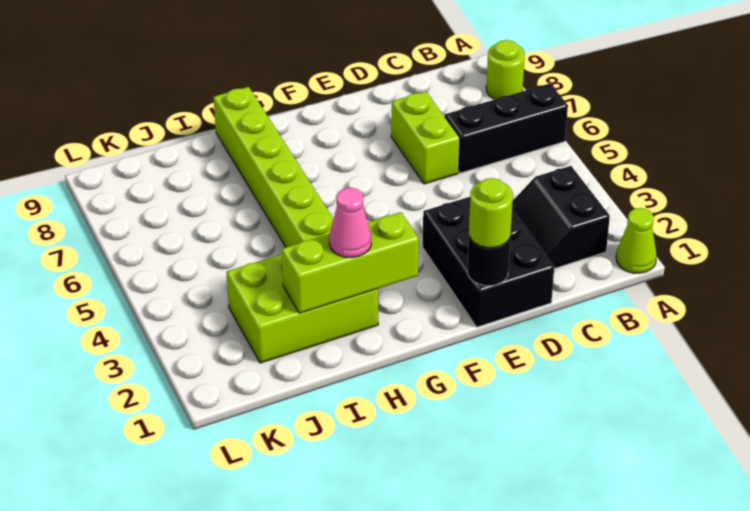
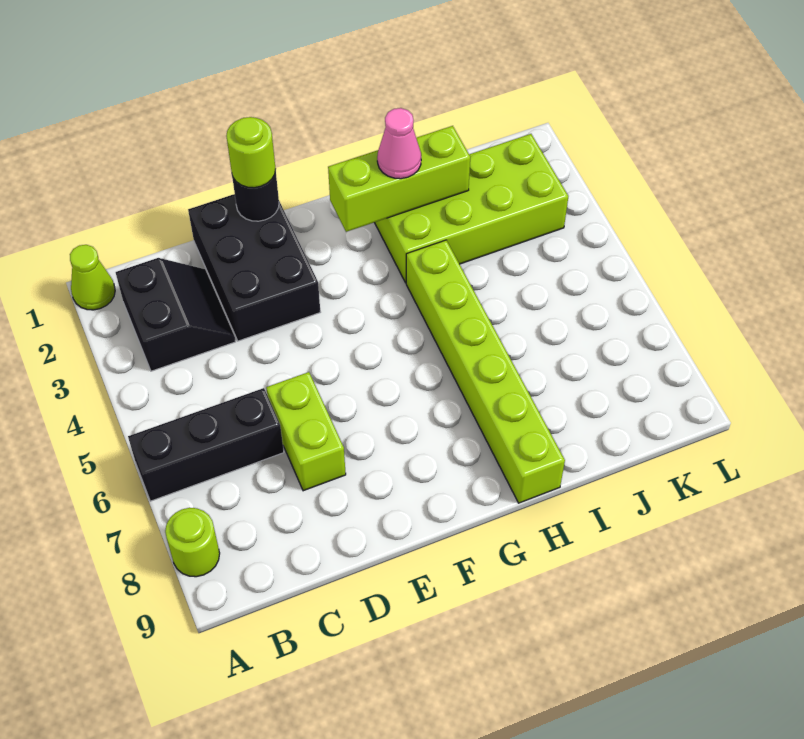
lime brick H2:J3 level 1 -> lime brick H2:K3 level 1

